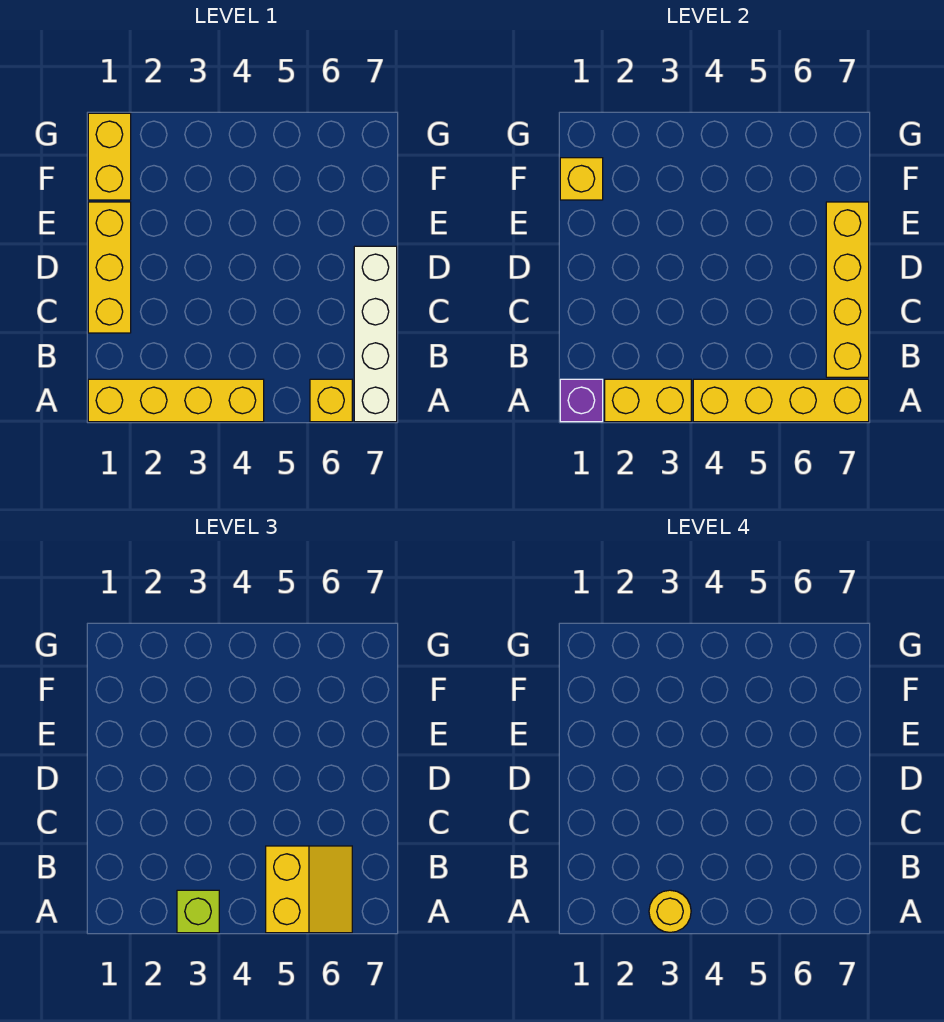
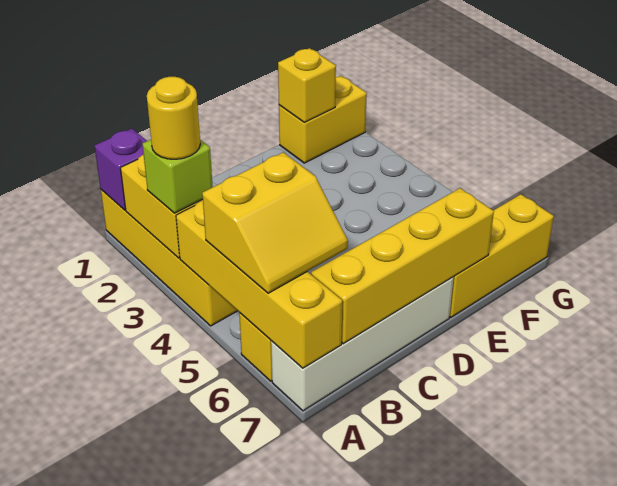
yellow brick C1:E1 level 1 -> yellow brick E7:G7 level 1

